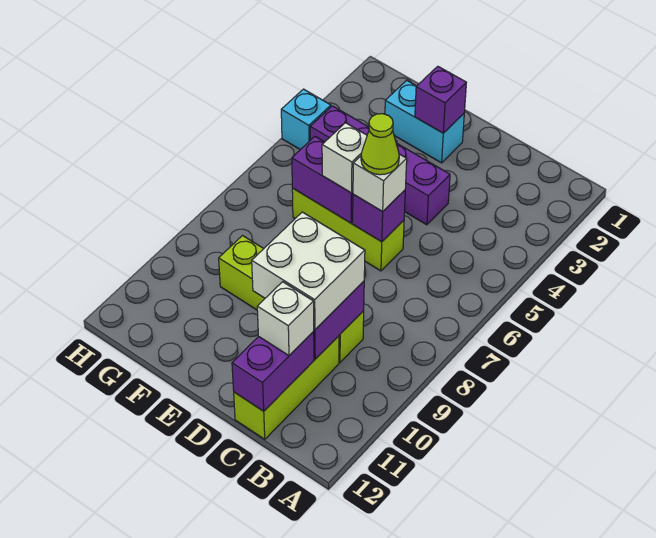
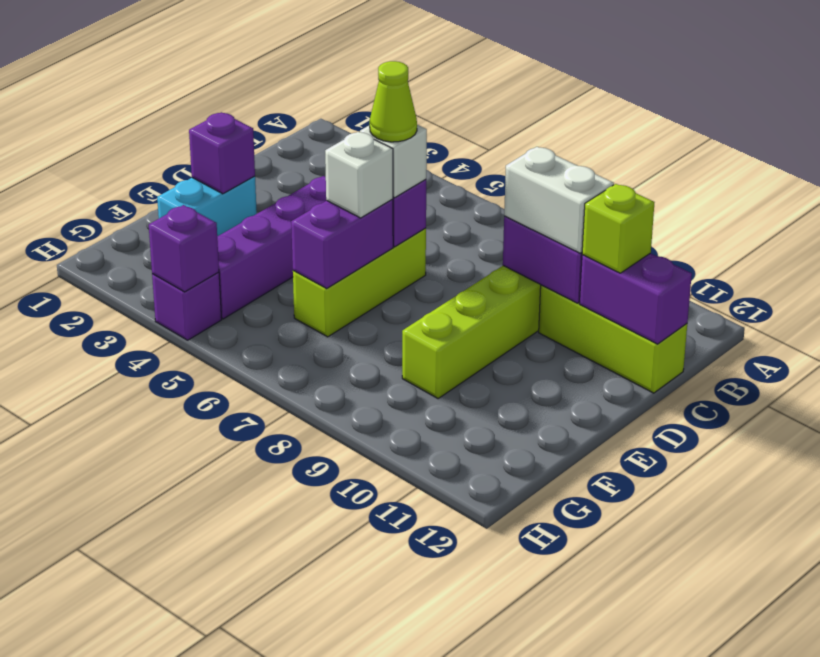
white brick C9:D10 level 3 -> white brick C9:C10 level 3
white brick C11 level 3 -> lime brick C11 level 3
cyan brick H4 level 1 -> purple brick H4 level 1
none -> purple brick H4 level 2

